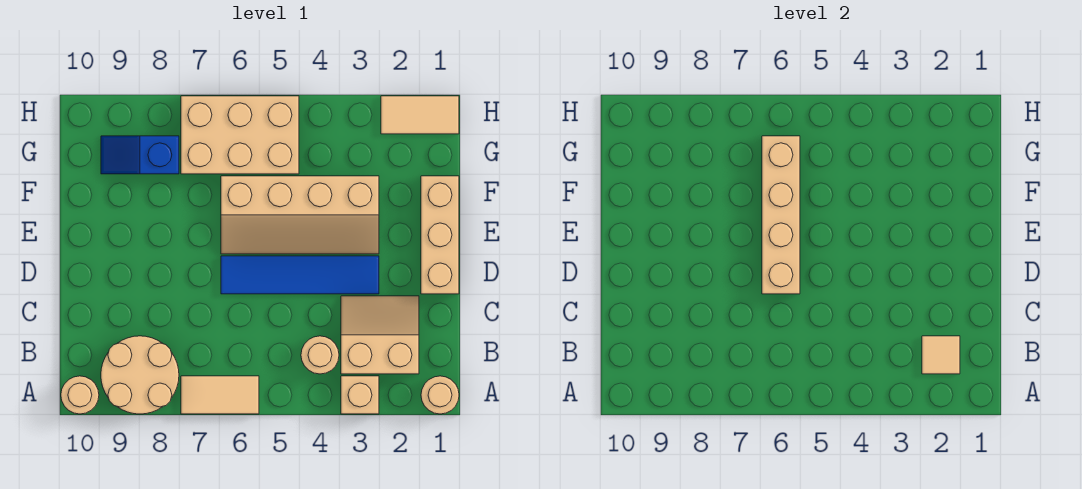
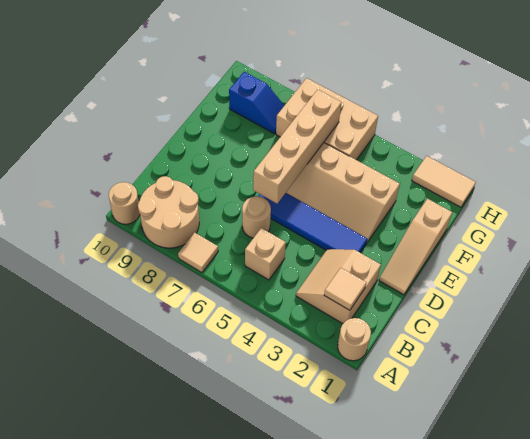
tan brick A3 level 1 -> tan brick B5 level 1
tan tile A6:A7 level 1 -> tan tile A7 level 1
tan slope B2:C3 level 1 top B -> tan slope B2:C3 level 1 top 2
tan round brick B4 level 1 -> tan round brick C6 level 1
tan brick D1:F1 level 1 -> tan slope D1:F1 level 1 top F
blue slope G8:G9 level 1 top 8 -> blue slope G8:G9 level 1 top 9

